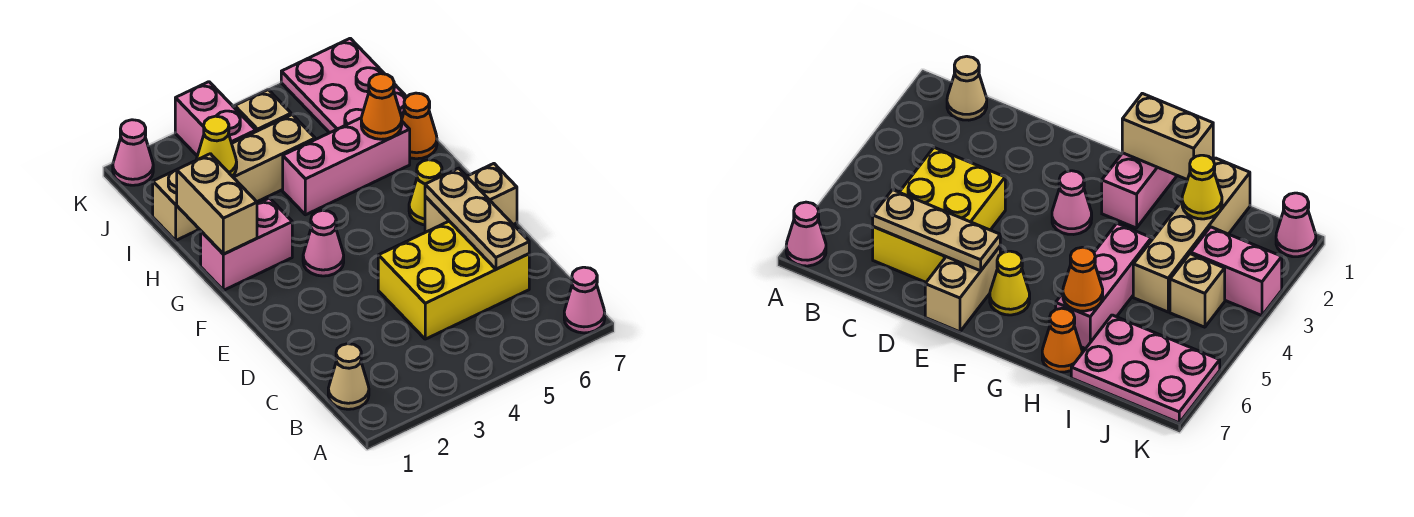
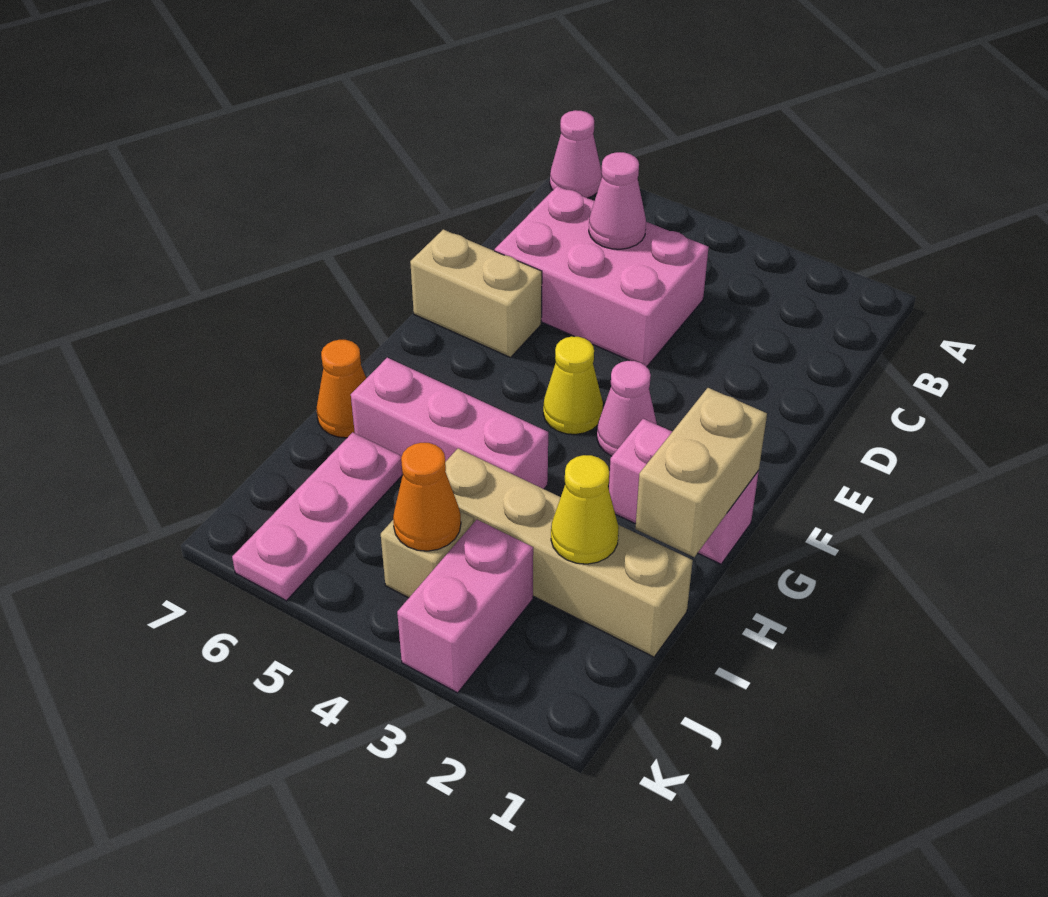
tan cone B1 level 1 -> none
yellow brick C4:D6 level 1 -> pink brick C4:D6 level 1
tan plate C6:E6 level 2 -> none
yellow cone F6 level 1 -> yellow cone F4 level 1
orange cone H6 level 2 -> orange cone J4 level 2
pink plate I6:K7 level 1 -> pink plate I6:K6 level 1
pink cone K1 level 1 -> pink cone C5 level 2

